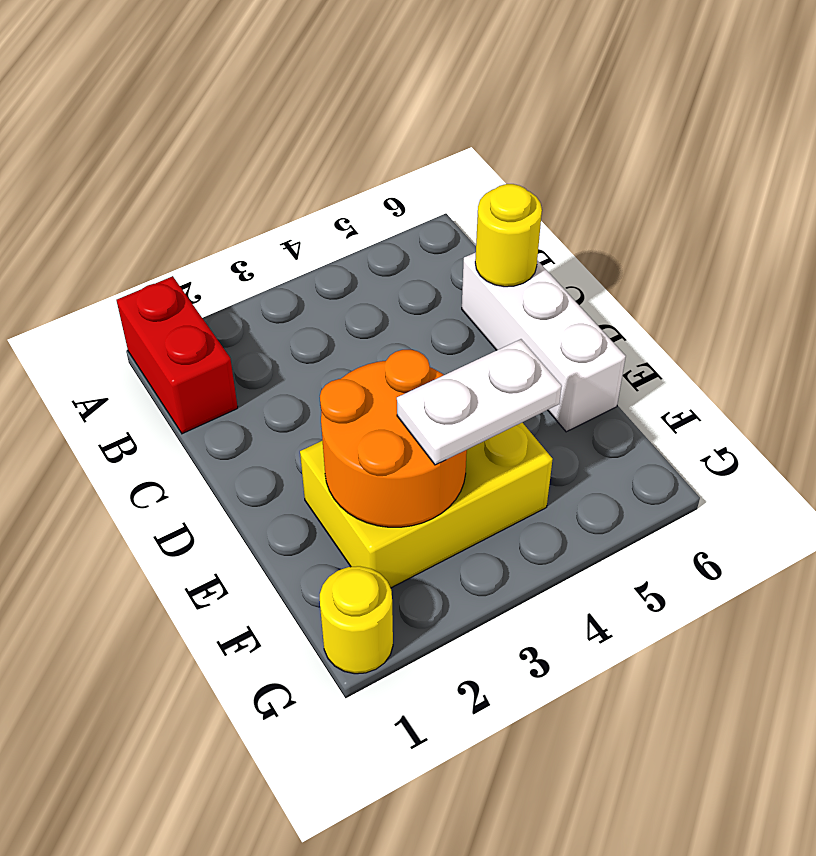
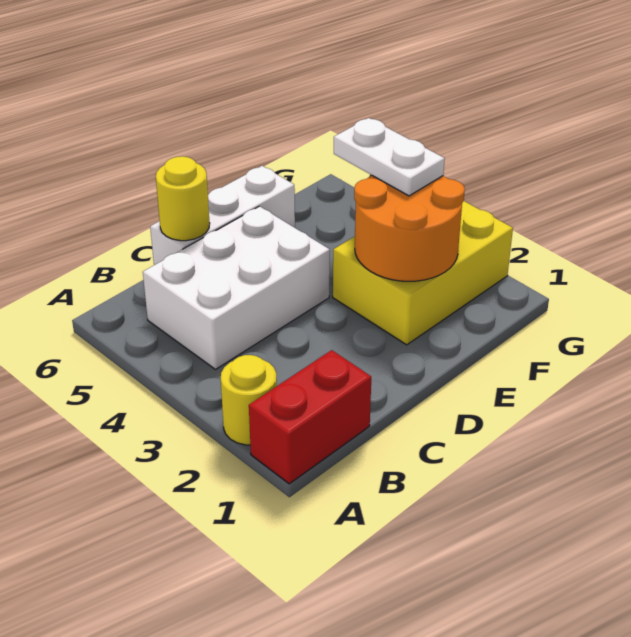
none -> white brick B4:D5 level 1
yellow brick E2:F4 level 1 -> yellow brick E2:G3 level 1
yellow round brick G1 level 1 -> yellow round brick A2 level 1

